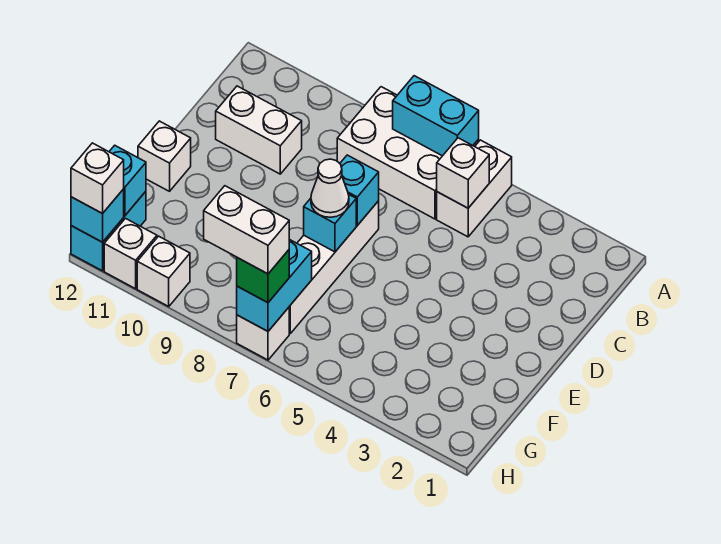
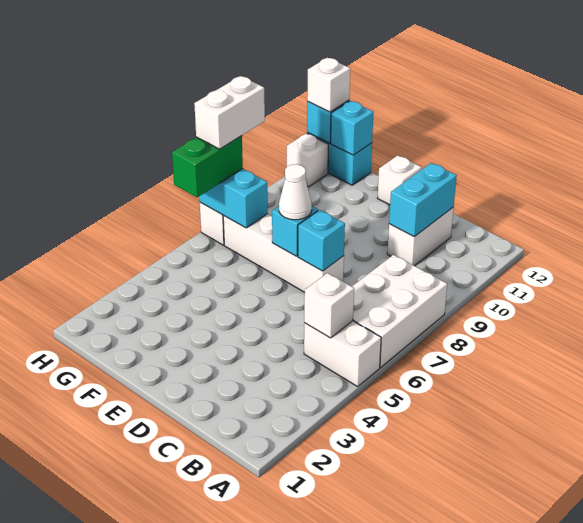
cyan brick A6:A7 level 2 -> cyan brick C10:C11 level 2
green brick H7 level 3 -> green brick H6:H7 level 3
white brick H10 level 1 -> none

